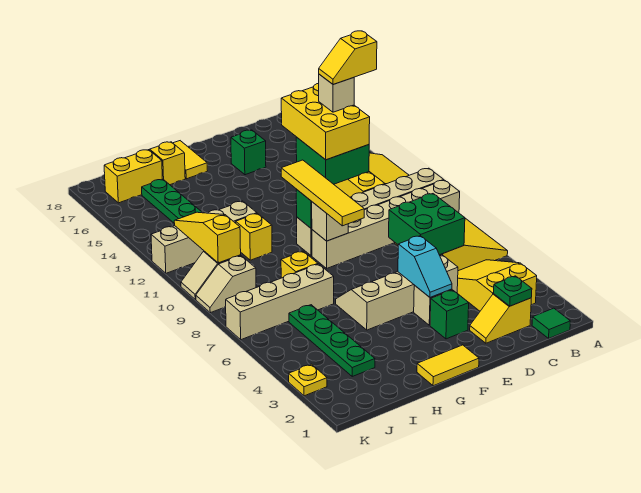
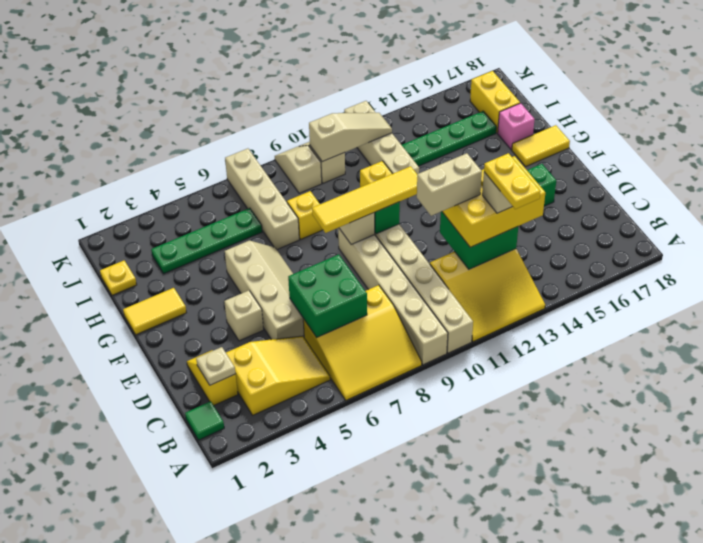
yellow slope B13:C13 level 5 top B -> yellow plate B13:C13 level 5
green plate C2 level 2 -> tan plate C2 level 2
none -> tan brick D11:D12 level 4
green brick E3 level 1 -> none
cyan slope E4:E5 level 2 top 5 -> none
yellow tile F1:G1 level 1 -> yellow tile G1:G2 level 1
yellow brick H17 level 1 -> pink brick H17 level 1
yellow slope J10:J12 level 2 top 10 -> tan slope J10:J12 level 2 top 10
yellow plate K3 level 1 -> yellow plate I1 level 1

